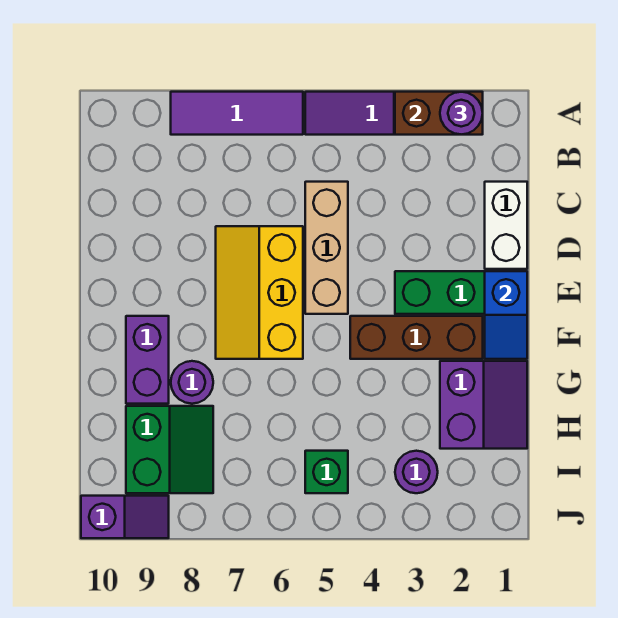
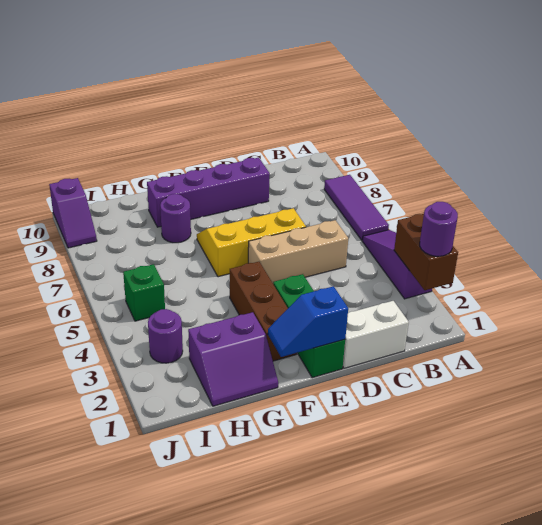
purple brick F9:G9 level 1 -> purple brick D9:G9 level 1
green slope H8:I9 level 1 top 9 -> none

